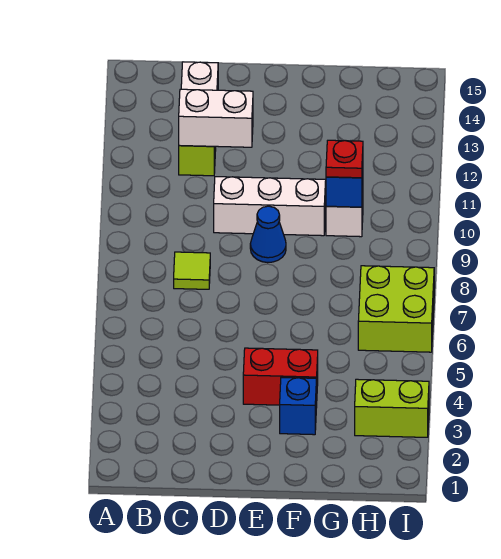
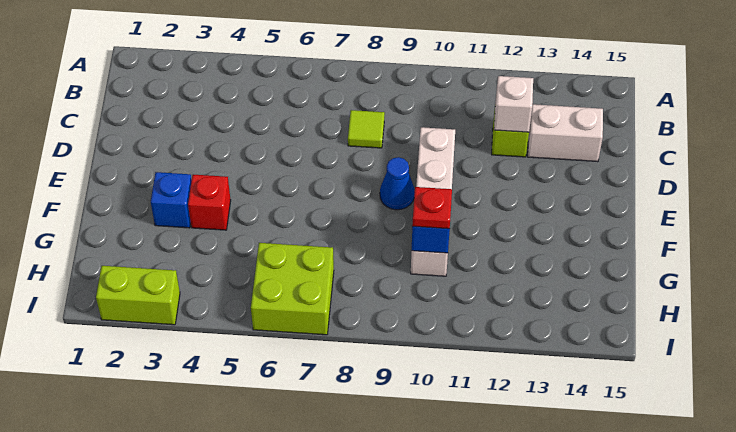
white brick C12:D12 level 2 -> white brick C12 level 2
red brick E4:F4 level 1 -> red brick F4 level 1
lime brick H3:I3 level 1 -> lime brick I2:I3 level 1

